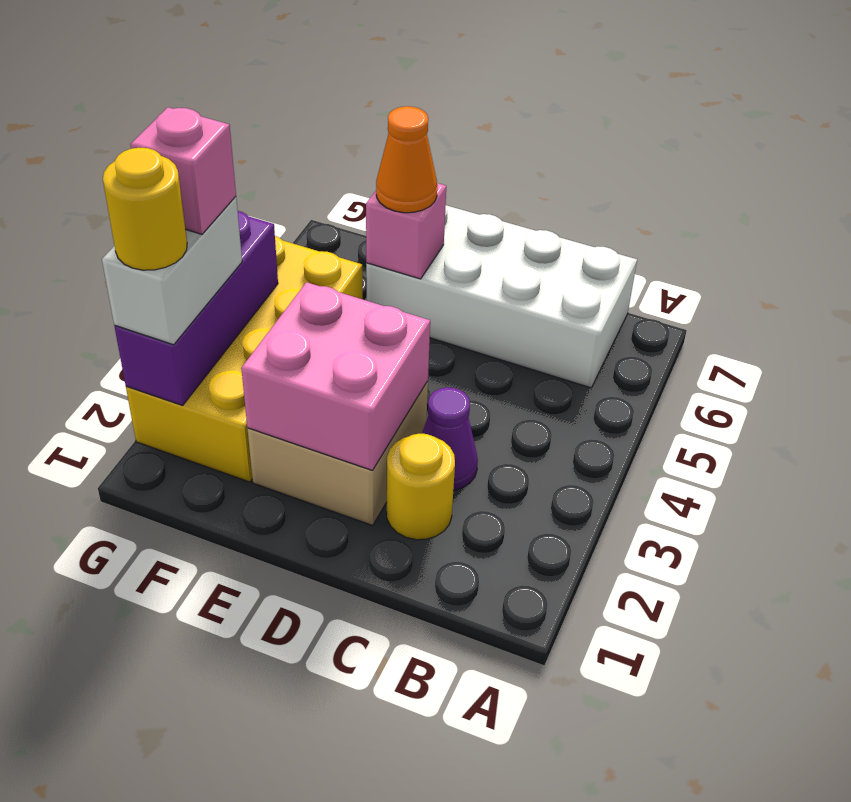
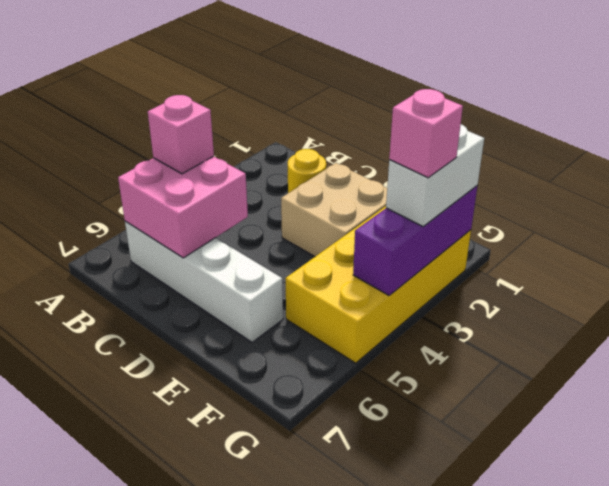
white brick B6:E7 level 1 -> white brick B6:E6 level 1
purple cone C3 level 1 -> none
pink brick D2:E3 level 2 -> pink brick B5:C6 level 2
pink brick E6 level 2 -> pink brick B5 level 3
orange cone E6 level 3 -> none
yellow round brick G2 level 4 -> none

